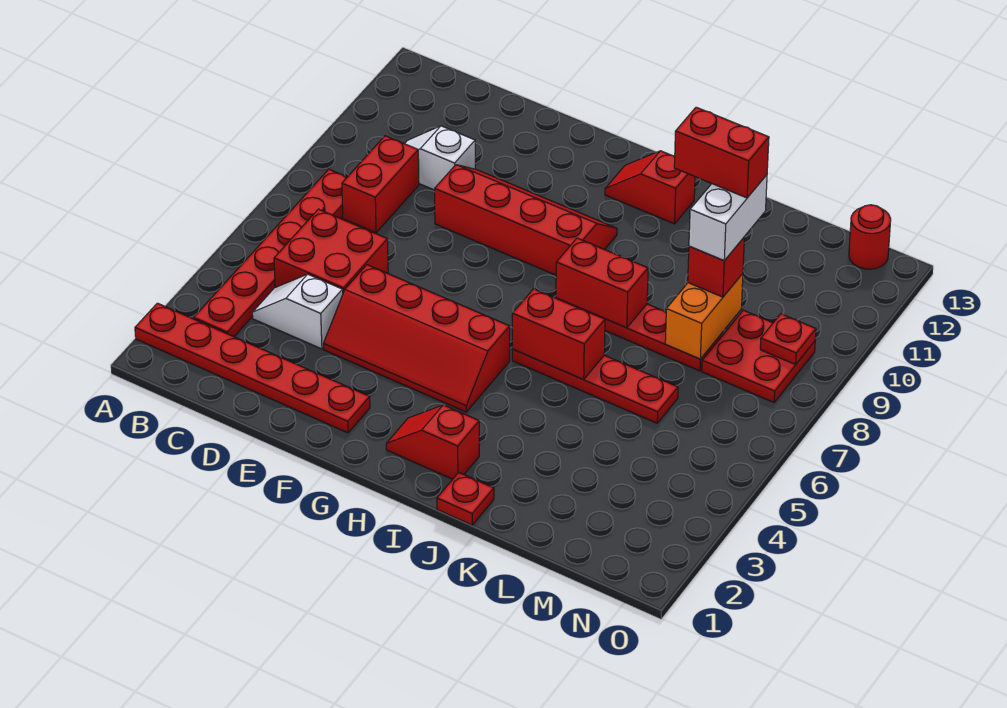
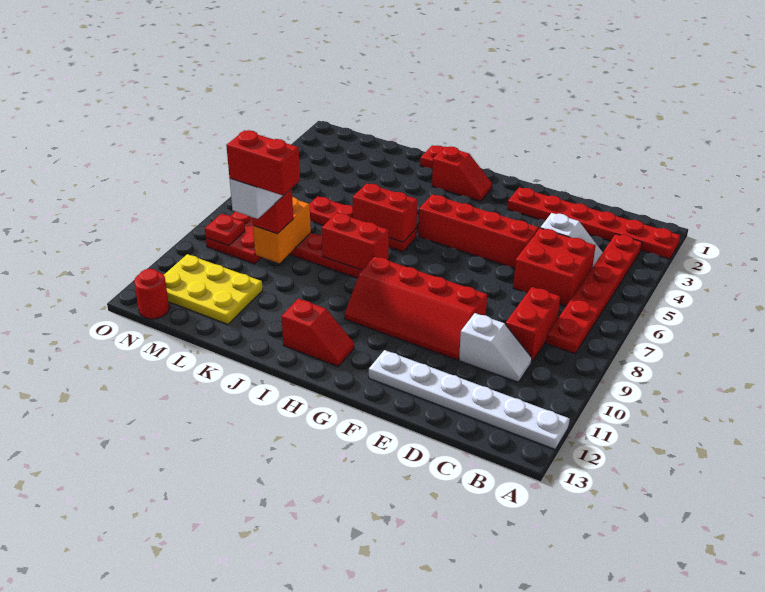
none -> white plate A12:F12 level 1
none -> yellow plate L11:N12 level 1

